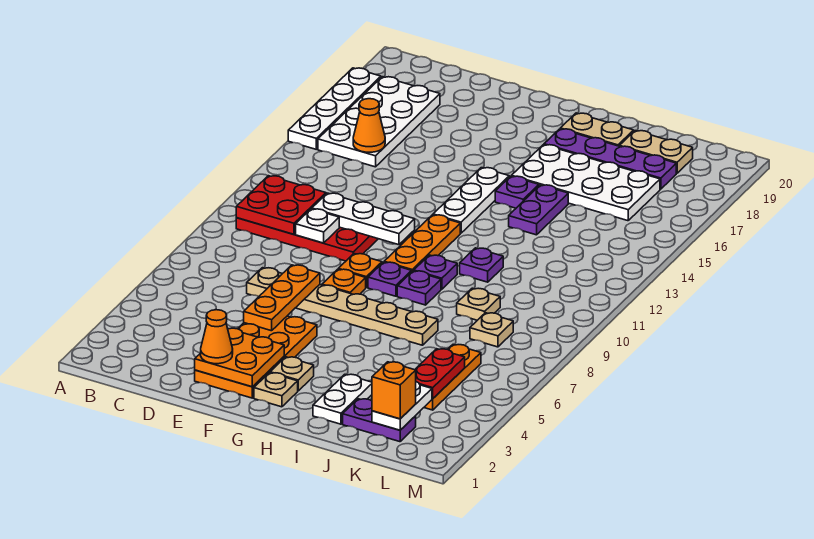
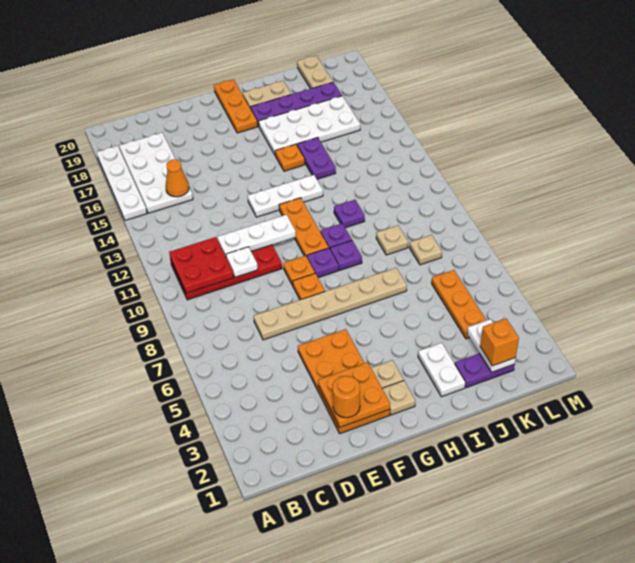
orange cone E2 level 3 -> orange round brick E2 level 3
orange plate E5:E7 level 2 -> orange plate G18:G20 level 1
white plate G13:G15 level 1 -> white plate F13:H13 level 1
purple plate H15 level 1 -> orange plate H15 level 1
tan plate J19:K19 level 1 -> tan plate K19:K20 level 1
red plate K4:K5 level 2 -> none

